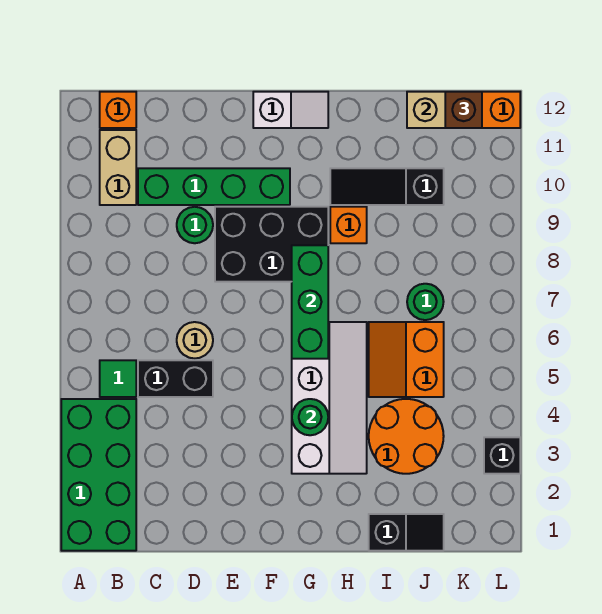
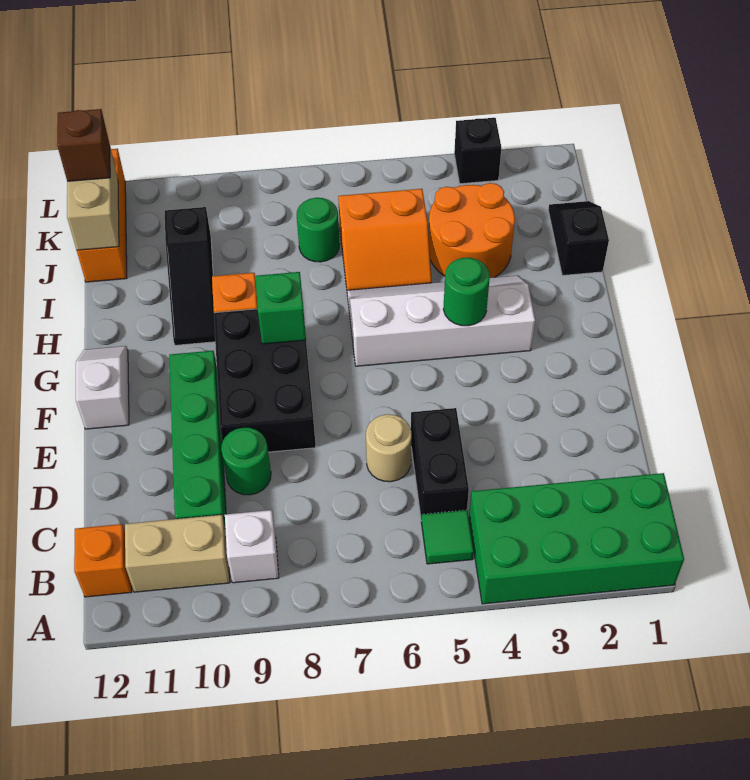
none -> white brick B9 level 1
green brick G6:G8 level 2 -> green brick G8 level 2

